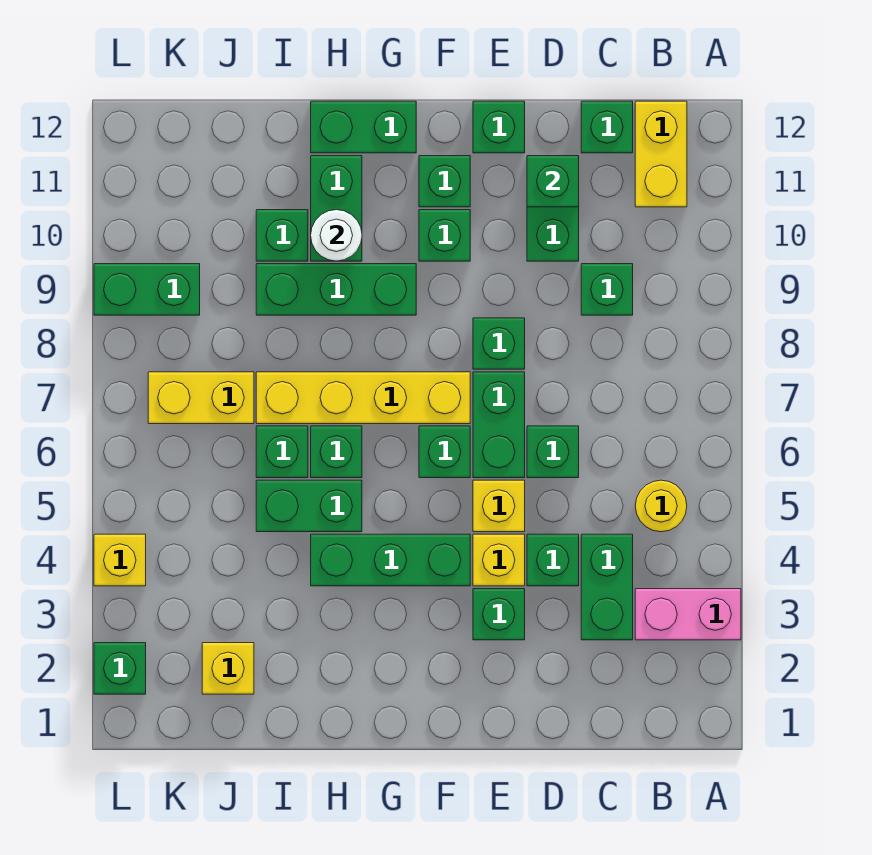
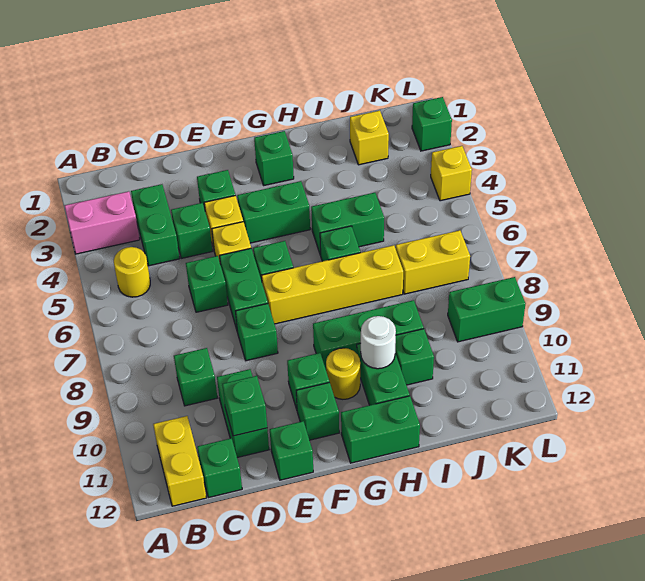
green brick F4:H4 level 1 -> green brick F4:G4 level 1
none -> yellow round brick G10 level 1
green brick I6 level 1 -> green brick G2 level 1

